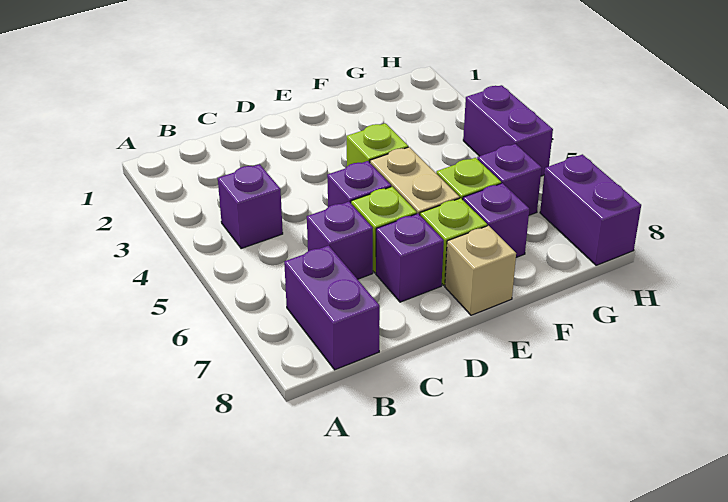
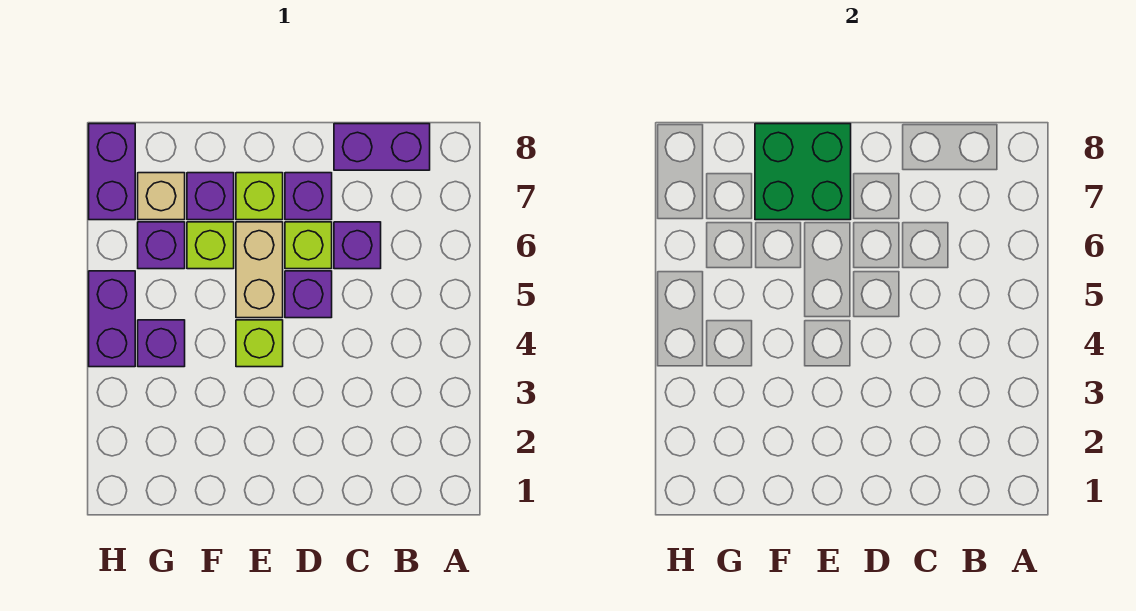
purple brick B4 level 1 -> purple brick G4 level 1
purple brick B7:B8 level 1 -> purple brick B8:C8 level 1
none -> green brick E7:F8 level 2
tan brick E8 level 1 -> tan brick G7 level 1

